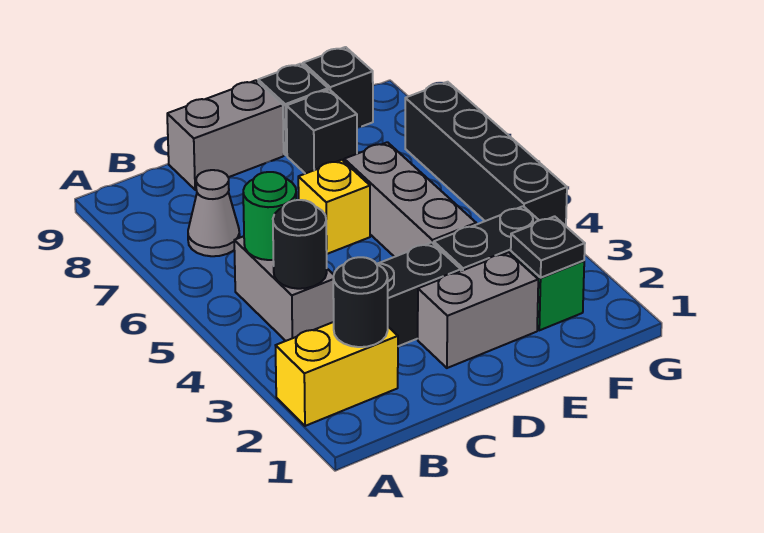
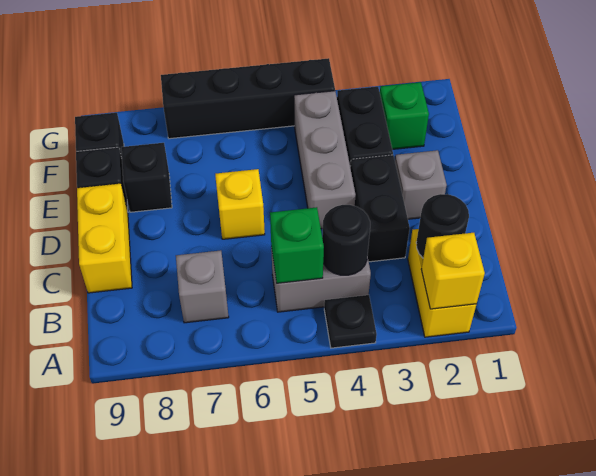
none -> yellow brick A2 level 2
green round brick B5 level 2 -> green brick B5 level 2
grey cone B7 level 1 -> grey brick B7 level 1
grey brick C9:D9 level 1 -> yellow brick C9:D9 level 1
grey brick D2:E2 level 1 -> grey brick D2 level 1
grey brick E4:E6 level 1 -> grey brick D4:F4 level 1
black plate F2 level 2 -> black plate A4 level 1

